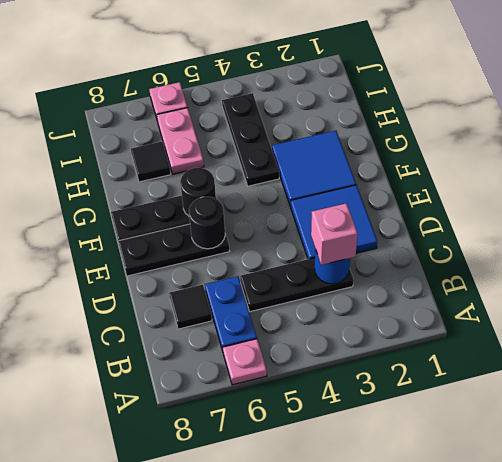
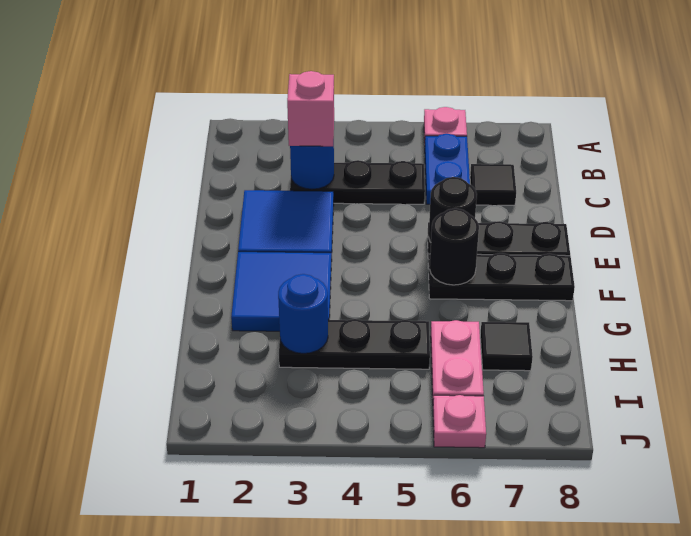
black plate G4:I4 level 1 -> black plate H3:H5 level 1
none -> blue round brick H3 level 2

